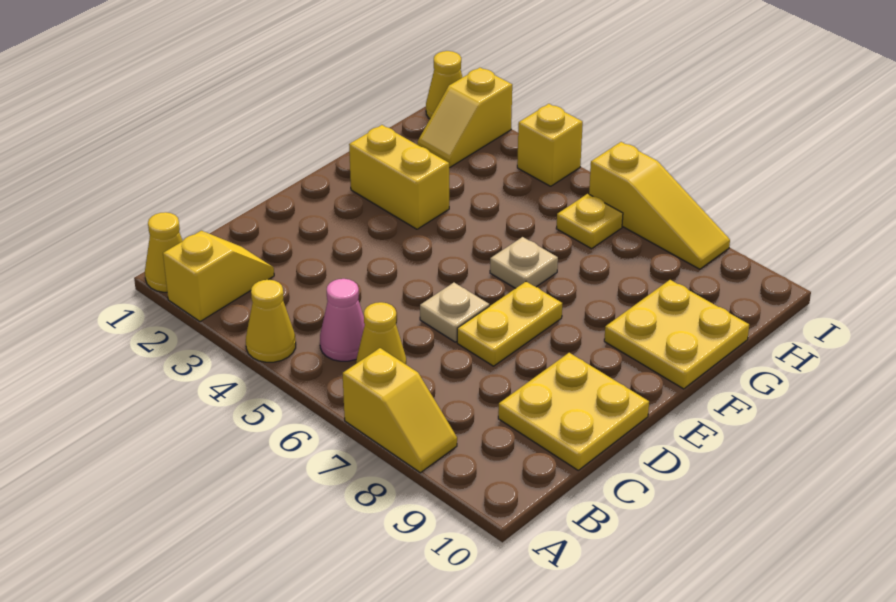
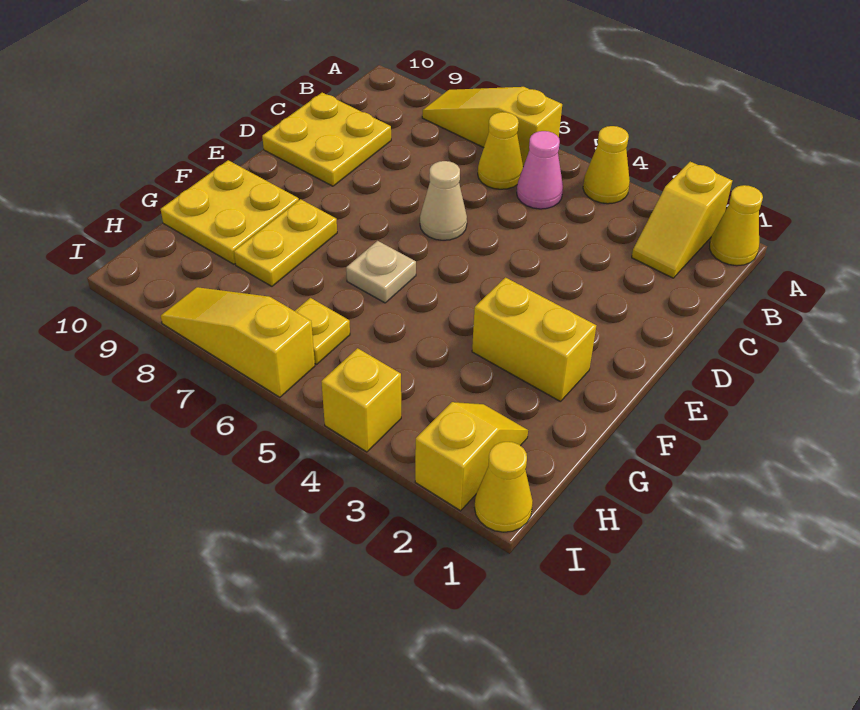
yellow slope A7:A8 level 1 top 7 -> yellow slope A6:A8 level 1 top 6
tan plate D6 level 1 -> tan cone D6 level 1
yellow plate D7:E7 level 1 -> yellow plate F8:G8 level 1

